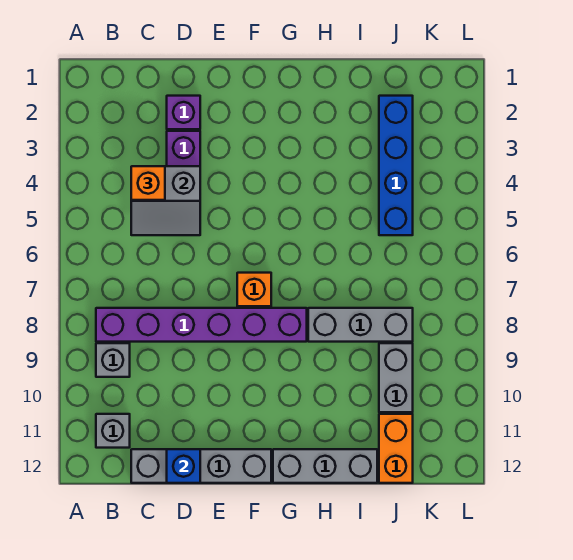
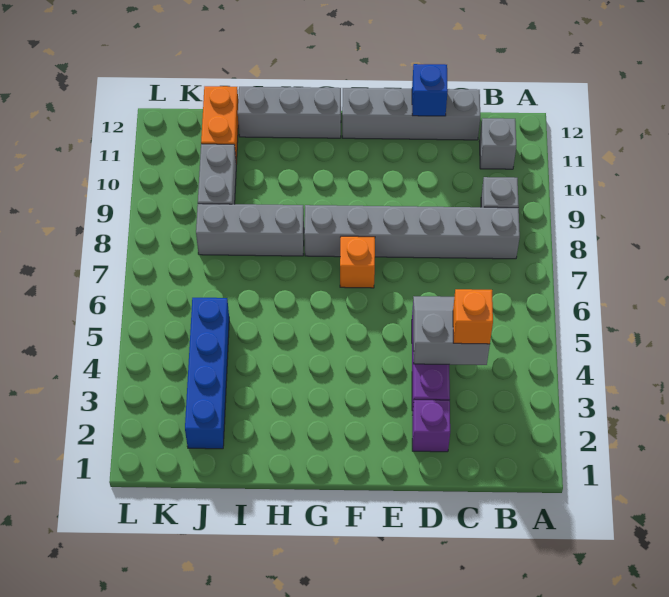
purple brick B8:G8 level 1 -> grey brick B8:G8 level 1

